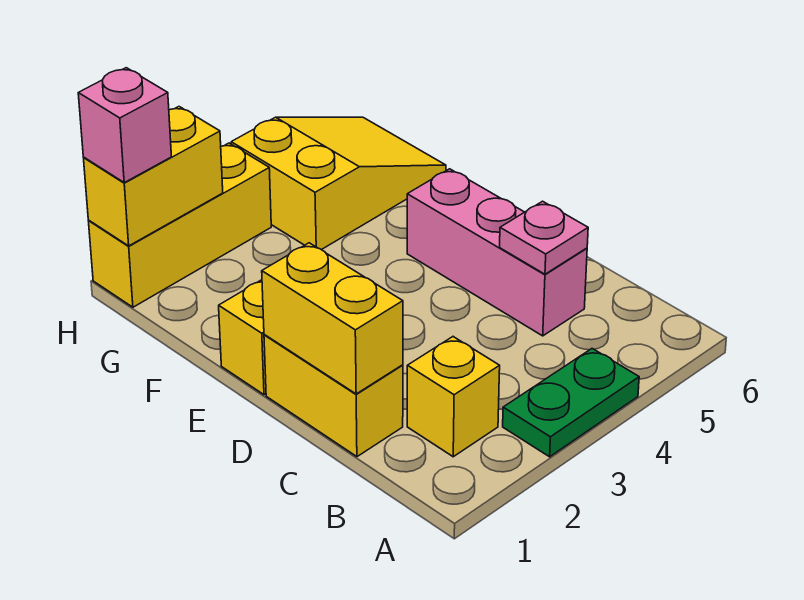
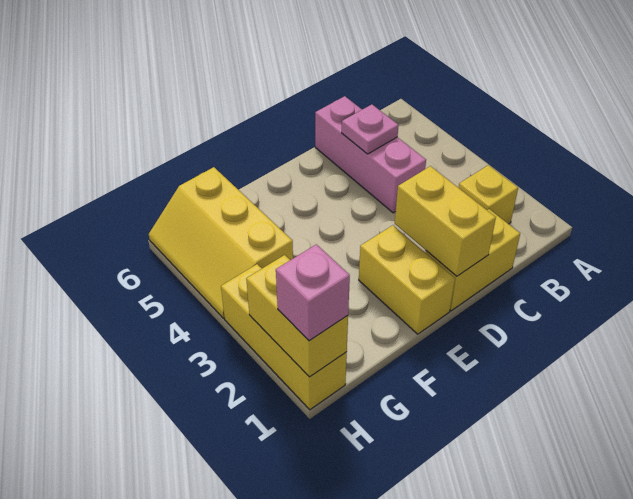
green plate A3:A4 level 1 -> none
yellow brick C1:D1 level 2 -> yellow brick D1:D2 level 2
pink brick C5:E5 level 1 -> pink brick C4:C6 level 1
yellow slope G4:H6 level 1 top 4 -> yellow slope G4:H6 level 1 top G

